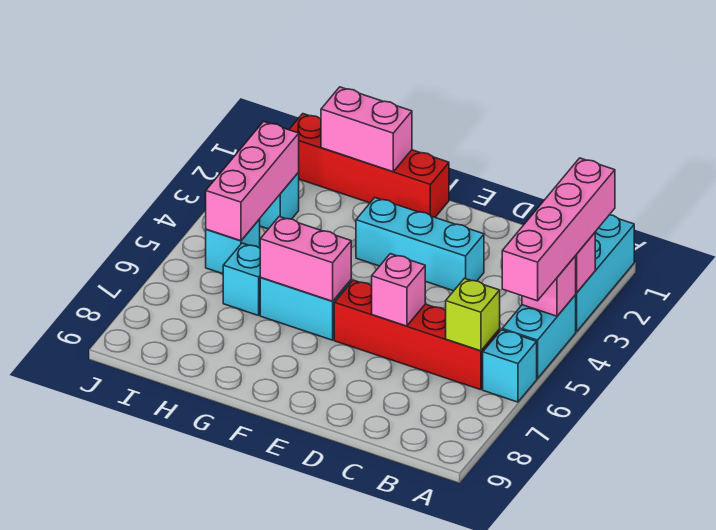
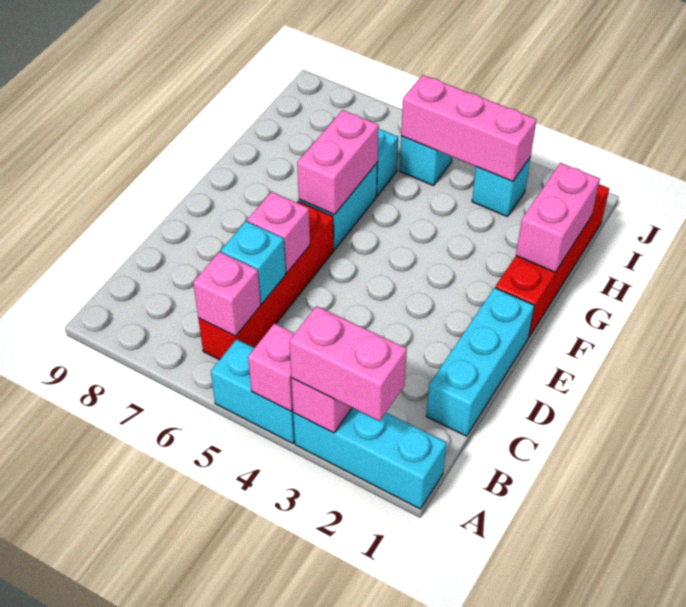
pink brick A2:A5 level 3 -> pink brick A2:A3 level 3
cyan brick A6 level 1 -> cyan brick C6 level 2
lime brick B6 level 2 -> pink brick B6 level 2
cyan brick D3:F3 level 1 -> cyan brick C1:E1 level 1

